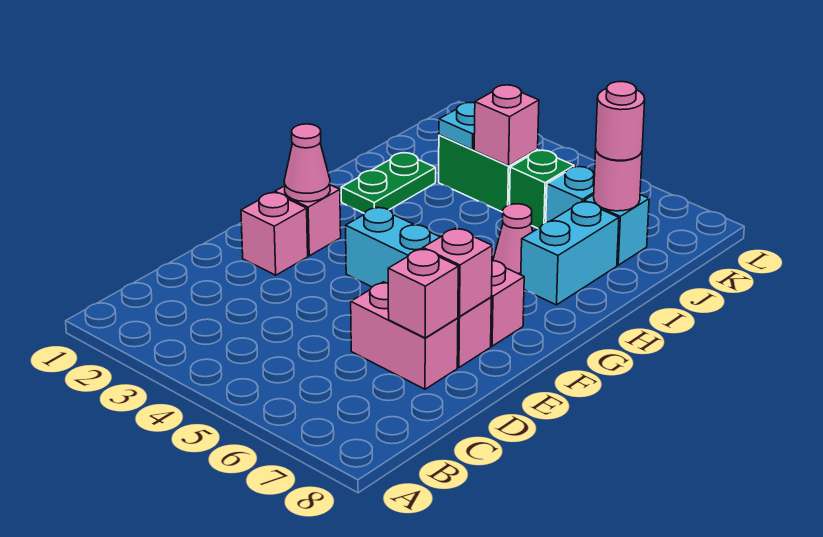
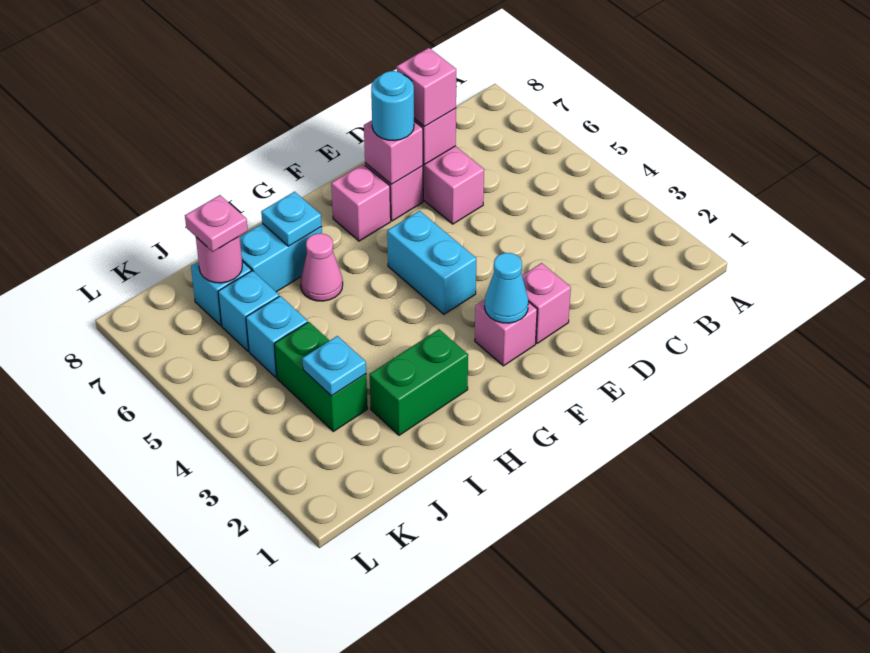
none -> cyan round brick E7 level 3
pink cone F2 level 2 -> cyan cone F2 level 2
green plate H2:I2 level 1 -> green brick H2:I2 level 1
none -> cyan plate H7 level 2
pink brick J4 level 2 -> pink brick D7 level 3
green brick J5 level 1 -> cyan brick J5 level 1
pink round brick J7 level 3 -> pink plate J7 level 3

